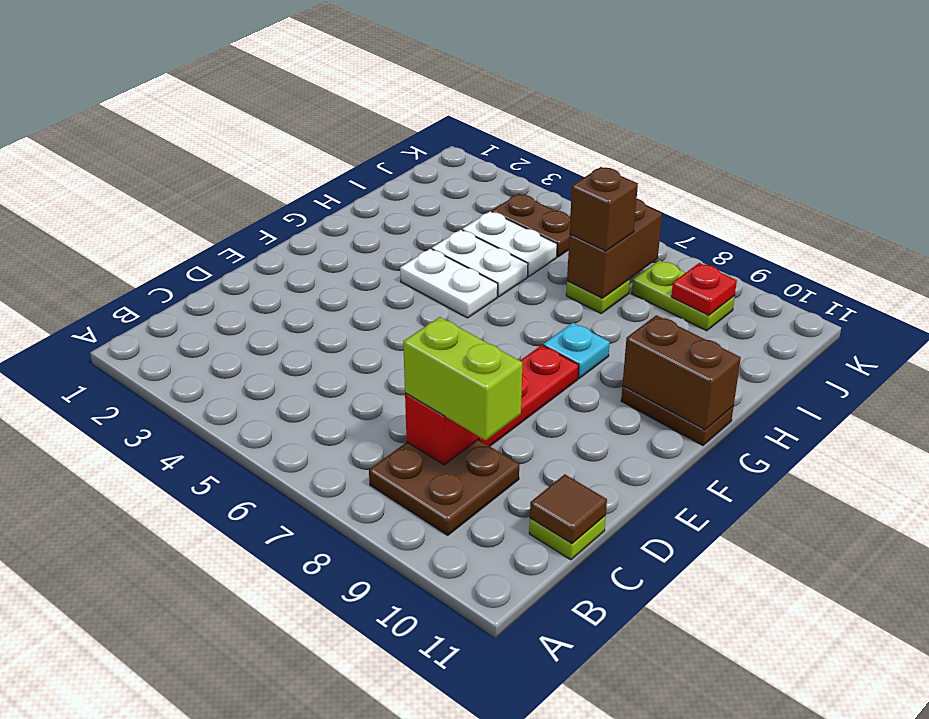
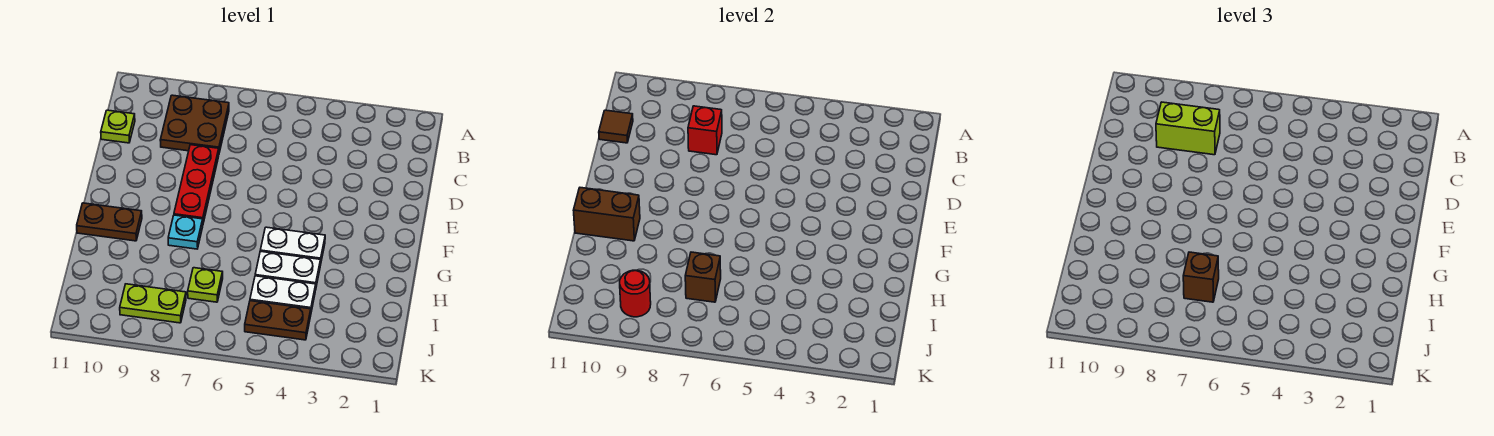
brown brick I7:J7 level 2 -> brown brick I7 level 2
red plate J9 level 2 -> red round brick J9 level 2

